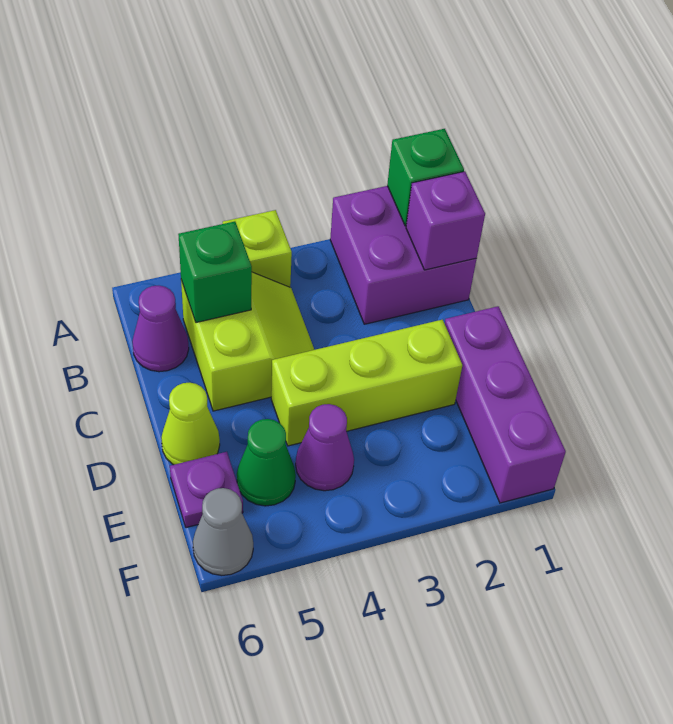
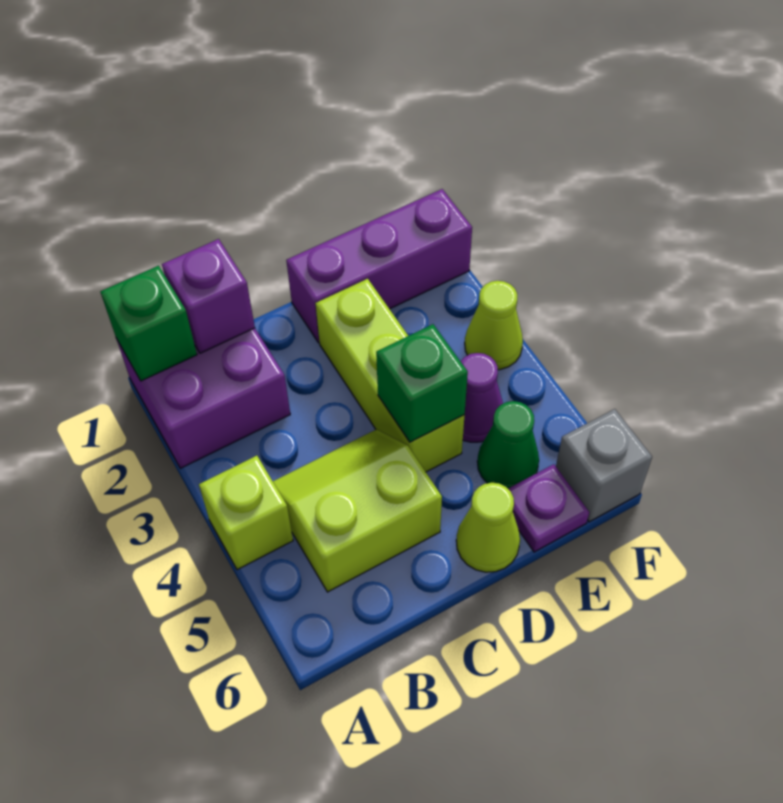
green brick B5 level 2 -> green brick D4 level 2
purple cone B6 level 1 -> none
none -> lime cone F3 level 1
grey cone F6 level 1 -> grey brick F6 level 1

